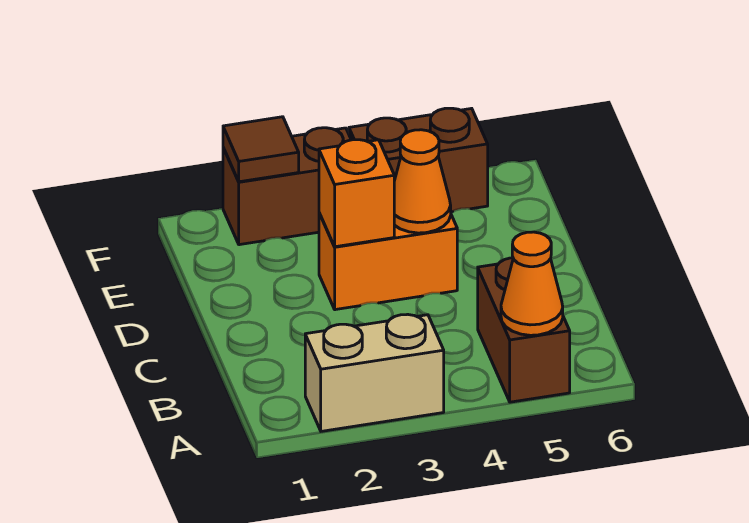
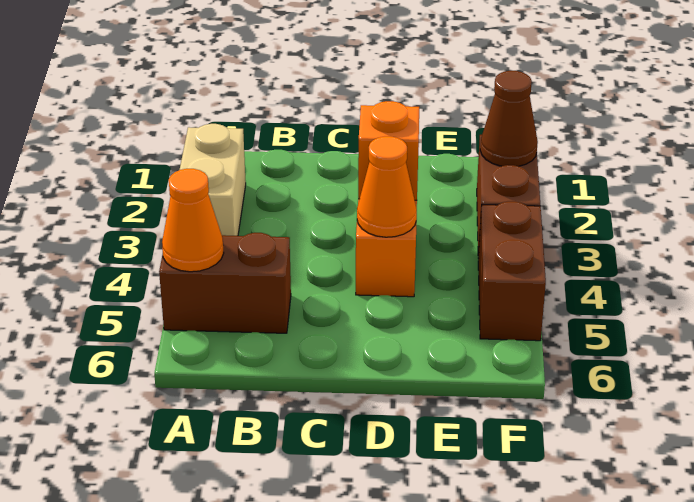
brown tile F2 level 2 -> brown cone F2 level 2

